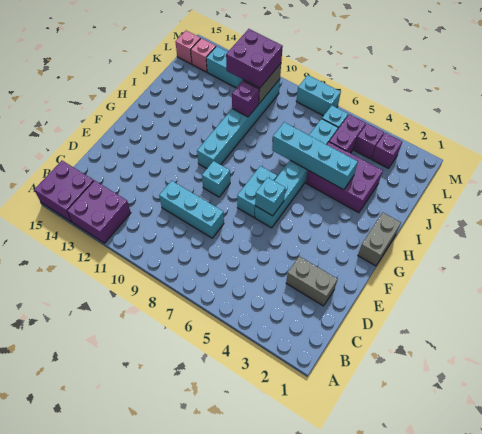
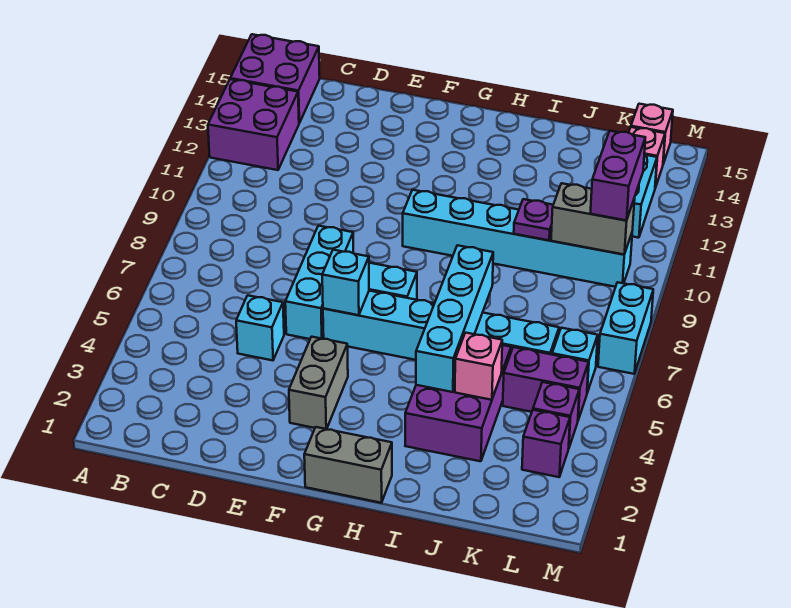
grey brick D2:D3 level 1 -> grey brick F3:F4 level 1
cyan brick D8:D10 level 1 -> cyan brick E6:E8 level 1
cyan brick F9 level 1 -> cyan brick D5 level 1
none -> pink brick J4 level 2
purple brick J10 level 2 -> purple plate J10 level 2
purple brick K10:L11 level 3 -> purple brick L10:L11 level 3

